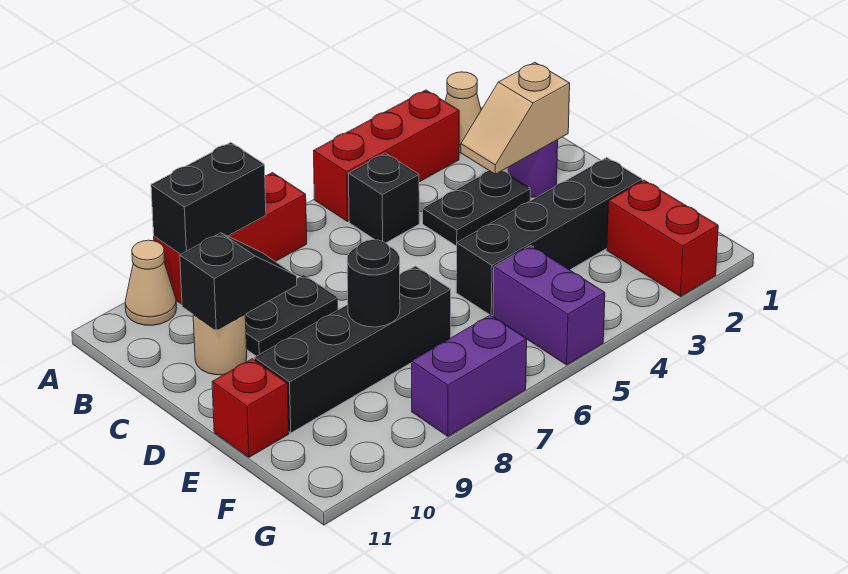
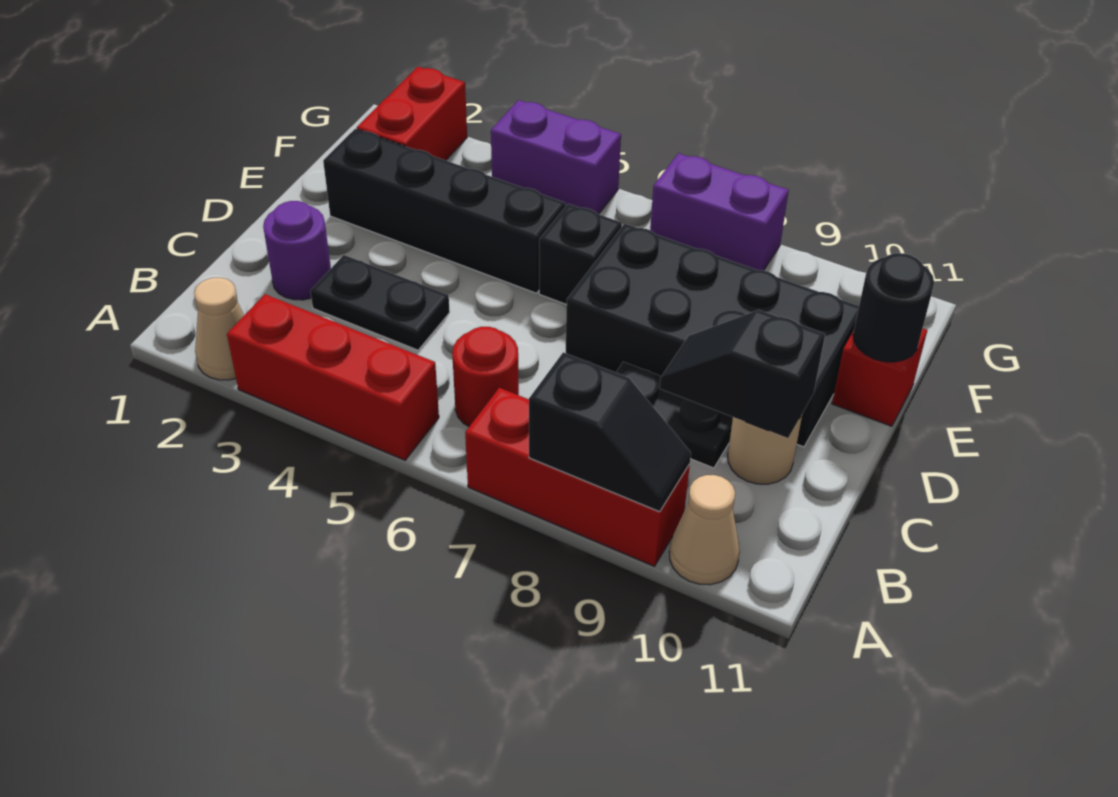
black brick A8:A9 level 2 -> black slope A8:A9 level 2 top 8
black brick B5 level 1 -> black brick E6 level 1
none -> red round brick B6 level 1
tan slope C2:C3 level 2 top 2 -> none
black brick E7:E10 level 1 -> black brick D7:E10 level 1
black round brick E8 level 2 -> black round brick E11 level 2
purple brick F5:G5 level 1 -> purple brick G4:G5 level 1

